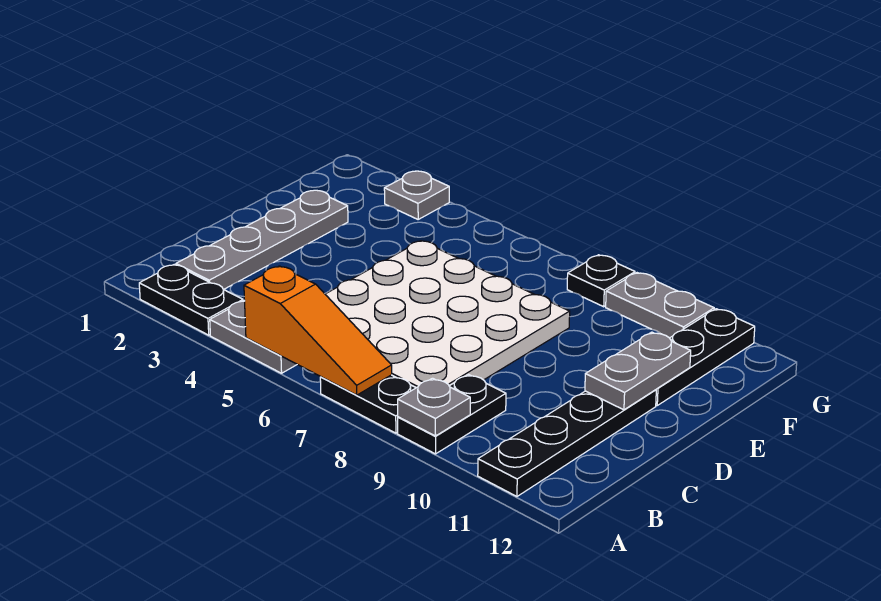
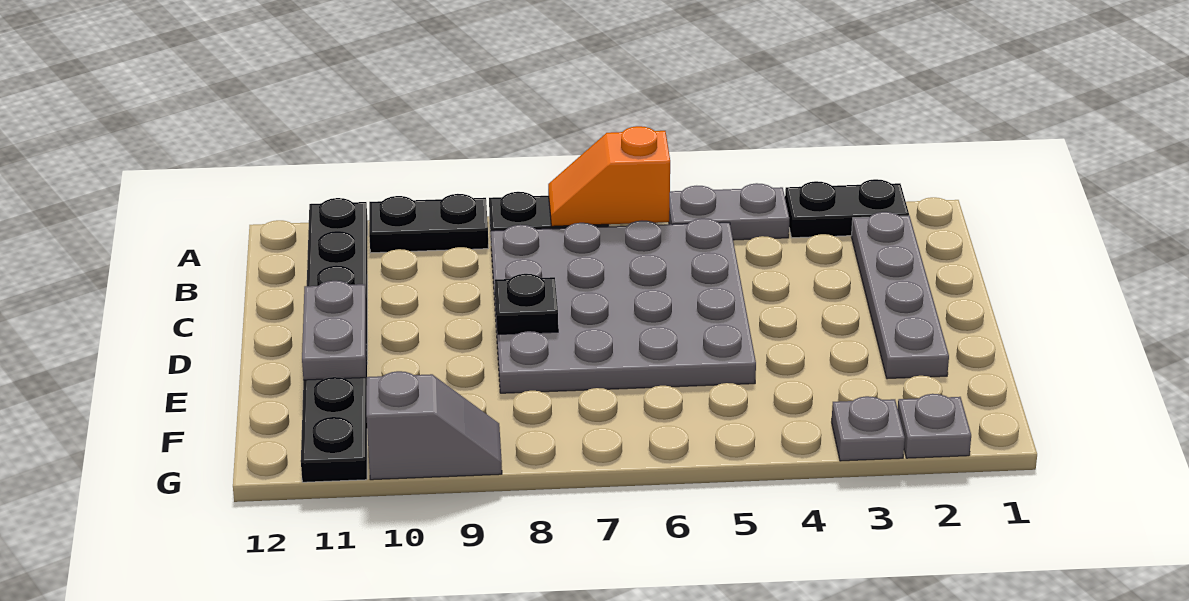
orange slope A5:A7 level 2 top 5 -> orange slope A6:A7 level 2 top 6
black plate A9:B9 level 1 -> black plate A9:A10 level 1
grey plate A9 level 2 -> grey plate G2 level 1
white plate B5:E8 level 1 -> grey plate B5:E8 level 1
black plate G8 level 1 -> black plate D8 level 2
grey plate G9:G10 level 1 -> grey slope G9:G10 level 1 top 10

